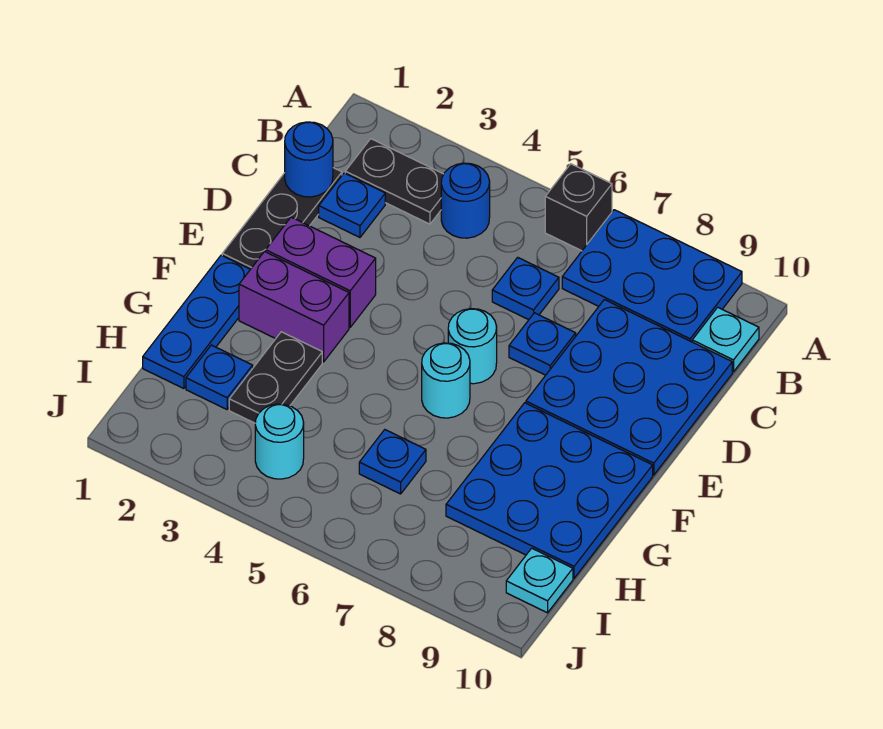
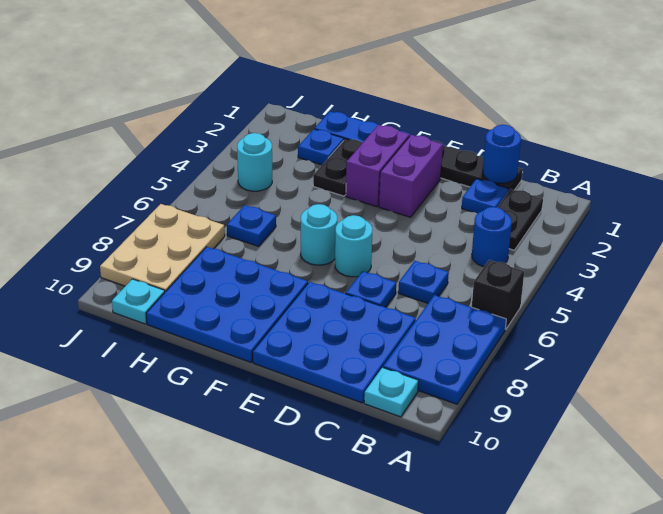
black plate G3:H3 level 1 -> black plate G2:G3 level 1
none -> tan plate I7:J9 level 1

